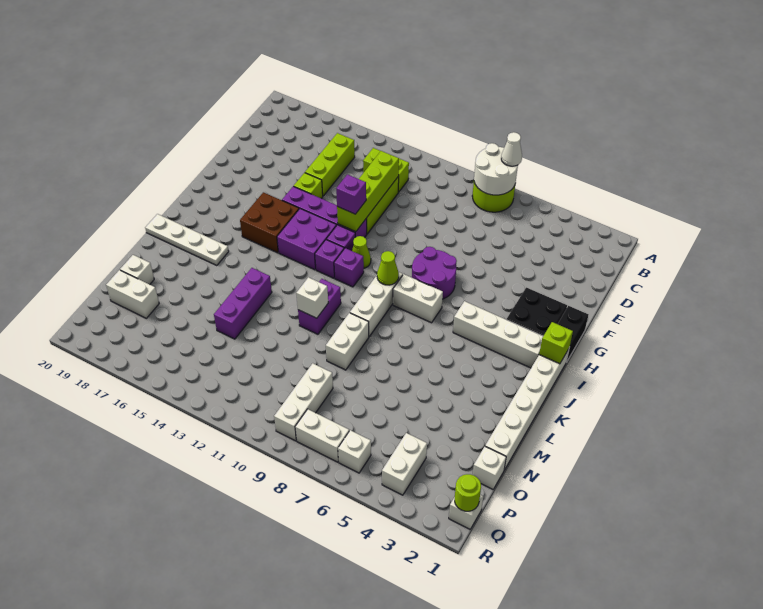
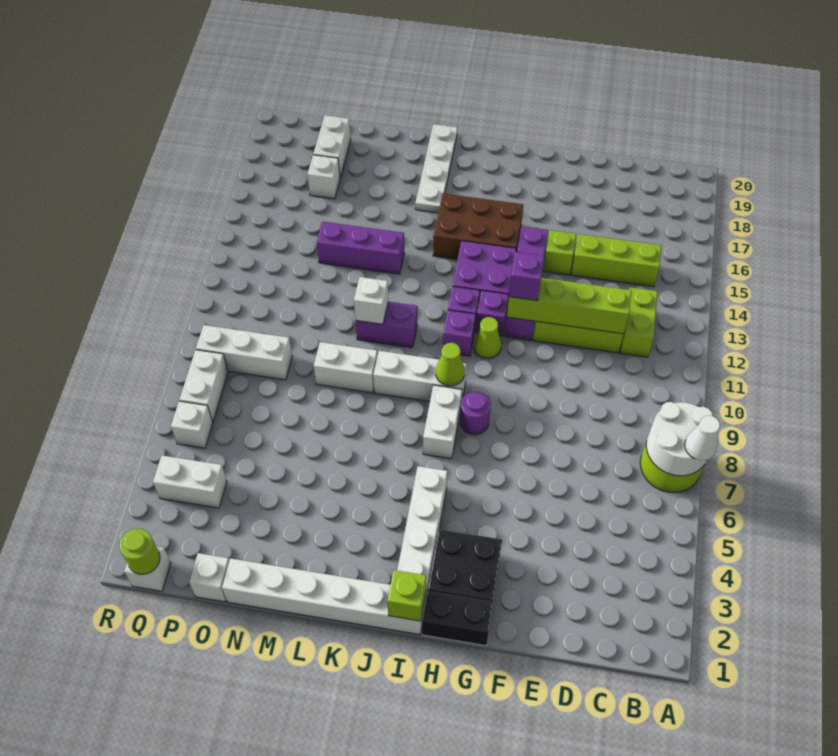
purple round brick G7:H8 level 1 -> purple round brick H8 level 1
brown brick H15:I16 level 1 -> brown brick H15:J16 level 1
white brick N19 level 1 -> white brick O17 level 1

